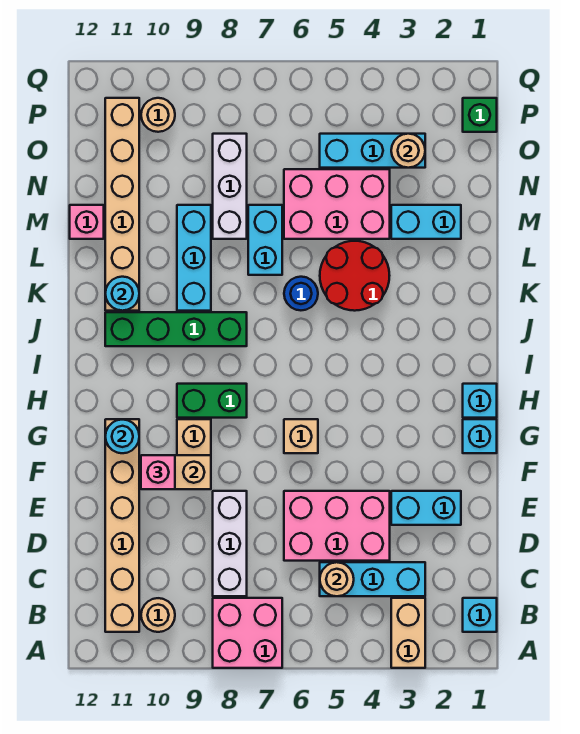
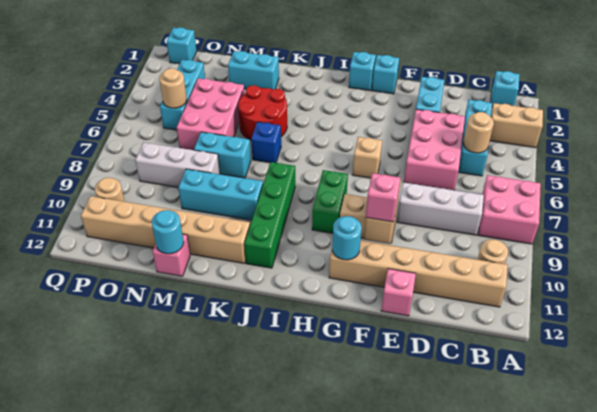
none -> pink brick E12 level 1
blue round brick K6 level 1 -> blue brick K6 level 1
cyan round brick K11 level 2 -> cyan round brick M12 level 2
cyan brick M2:M3 level 1 -> cyan brick L2:M2 level 1
tan round brick O3 level 2 -> tan round brick O5 level 2
green brick P1 level 1 -> cyan brick P1 level 1

